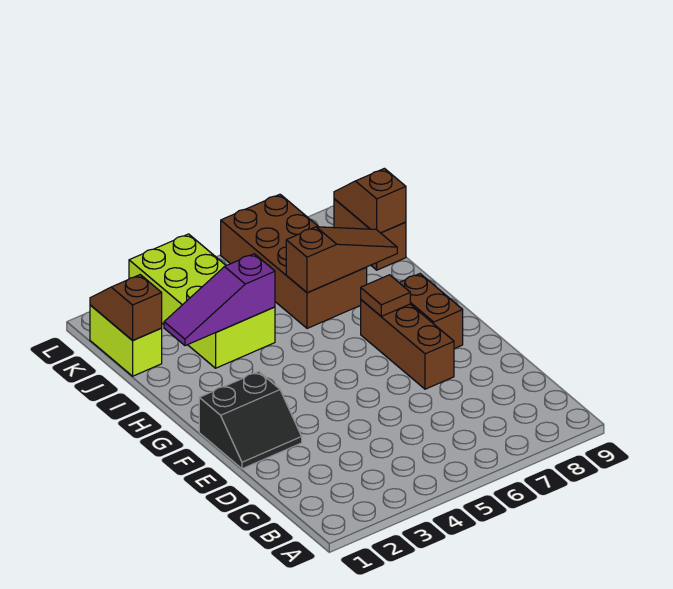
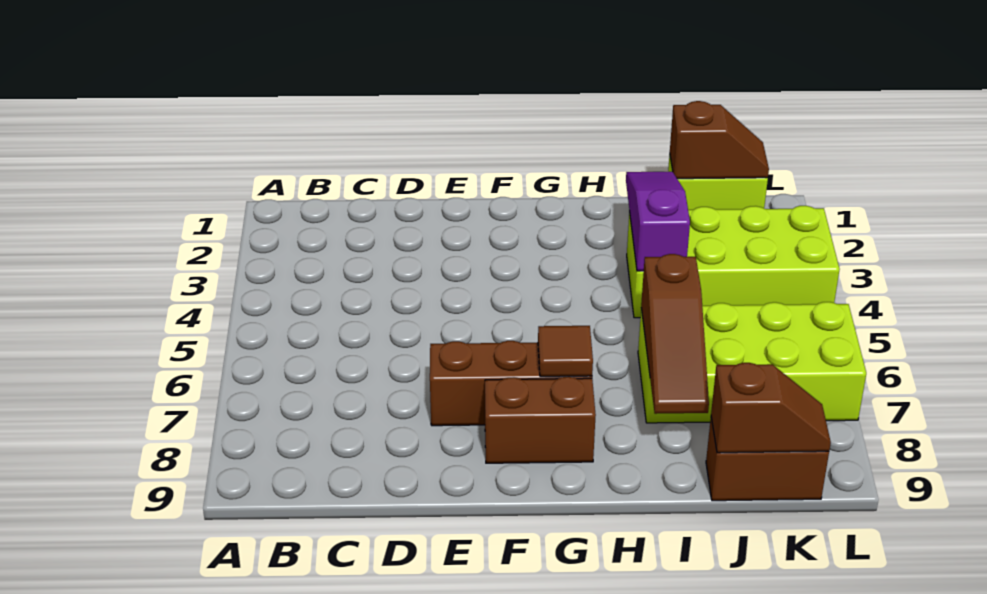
black slope E1:F2 level 1 top F -> none
brown brick I6:L7 level 1 -> lime brick I6:L7 level 1

